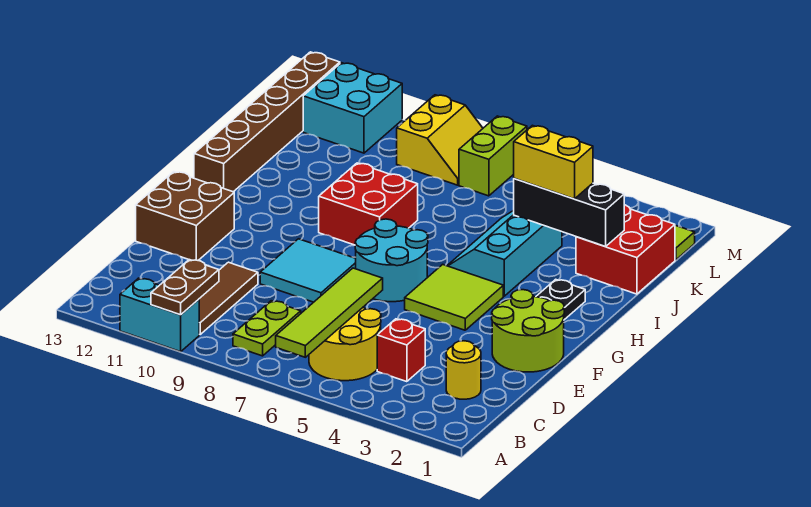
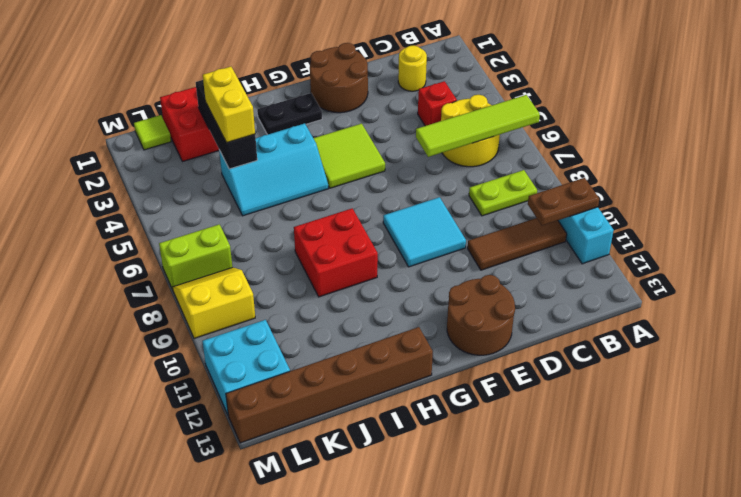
lime round brick E1:F2 level 1 -> brown round brick E1:F2 level 1
brown brick E12:F13 level 1 -> brown round brick E12:F13 level 1
cyan round brick F6:G7 level 1 -> none

